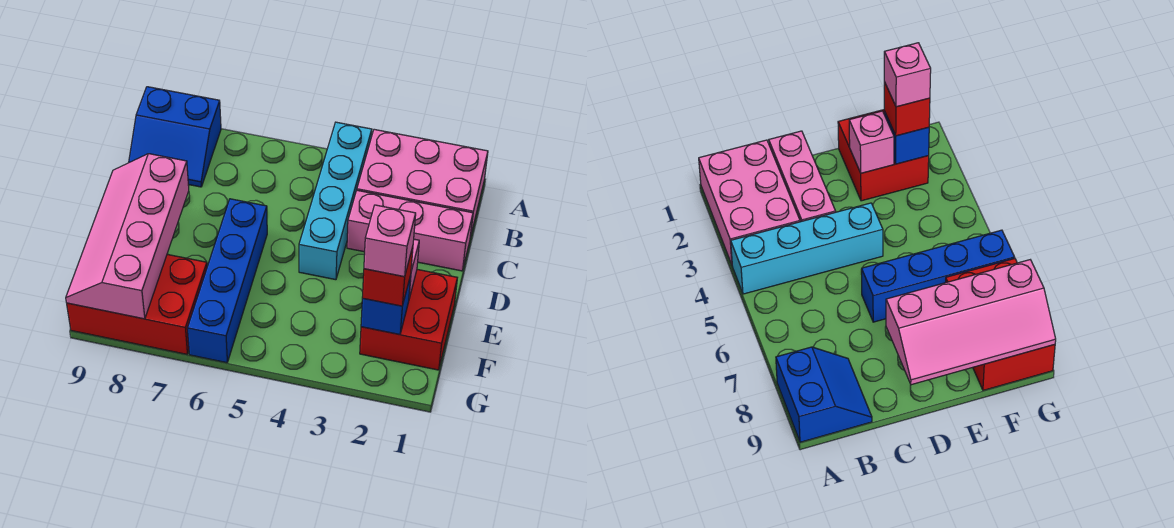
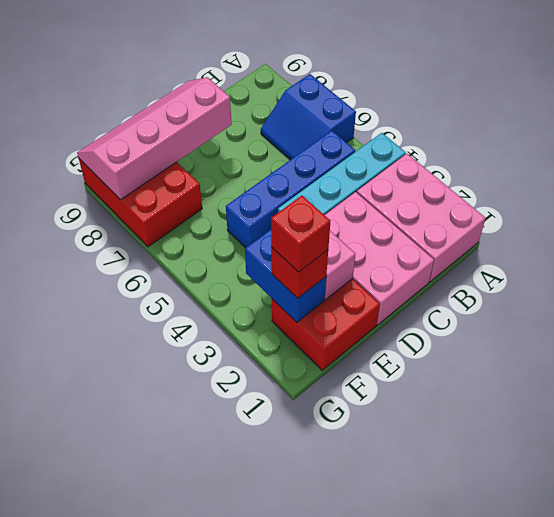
blue slope A8:B9 level 1 top A -> blue slope A6:B7 level 1 top A
pink brick C1:C3 level 1 -> pink brick C1:D3 level 1
blue brick D6:G6 level 1 -> blue brick B5:E5 level 1
blue brick F2 level 2 -> blue brick F2:F3 level 2
pink brick F2 level 4 -> red brick F2 level 4

